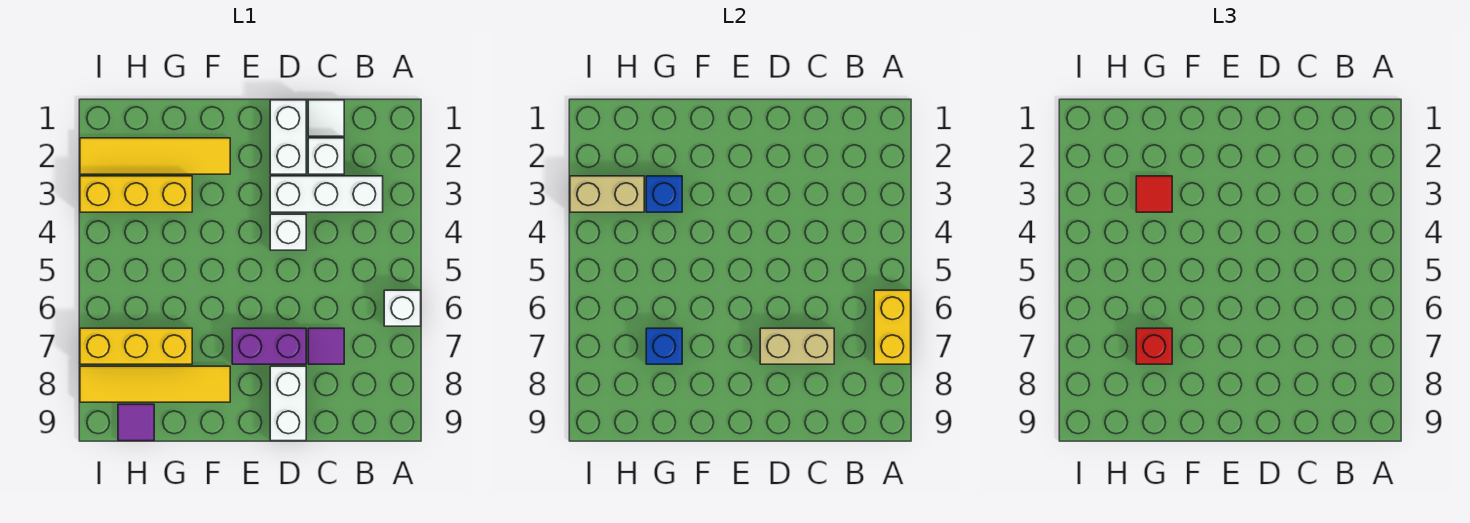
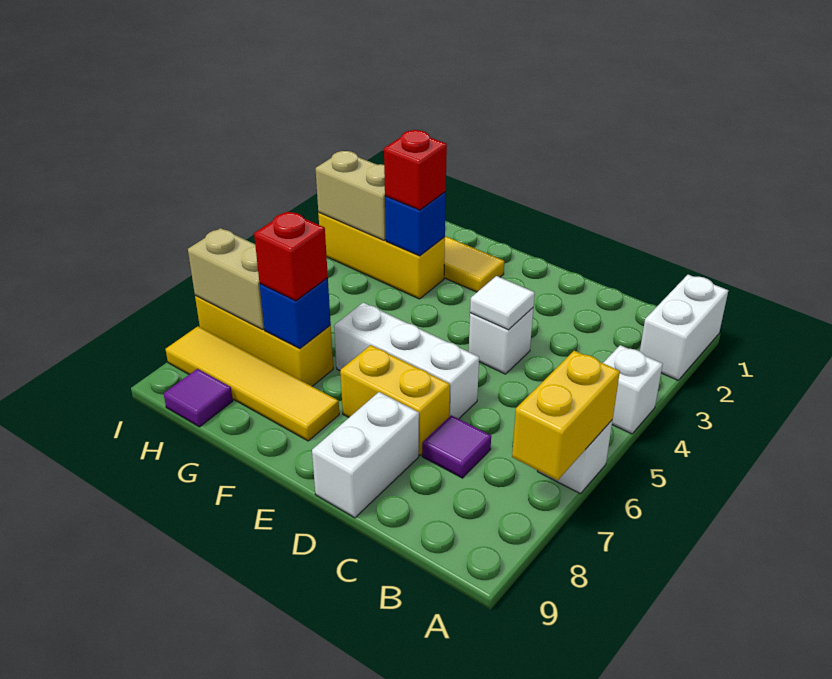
white brick B3:D3 level 1 -> white brick D6:F6 level 1
white tile C1 level 1 -> white tile D4 level 2
white brick C2 level 1 -> white brick A4 level 1
tan brick C7:D7 level 2 -> tan brick H7:I7 level 2
white brick D1:D2 level 1 -> white brick A1:A2 level 1
purple brick D7:E7 level 1 -> yellow brick D7:E7 level 1
red tile G3 level 3 -> red brick G3 level 3

